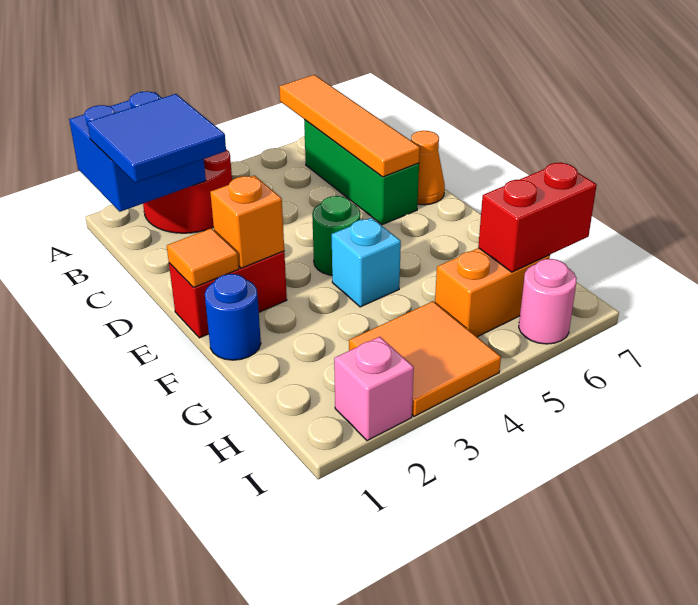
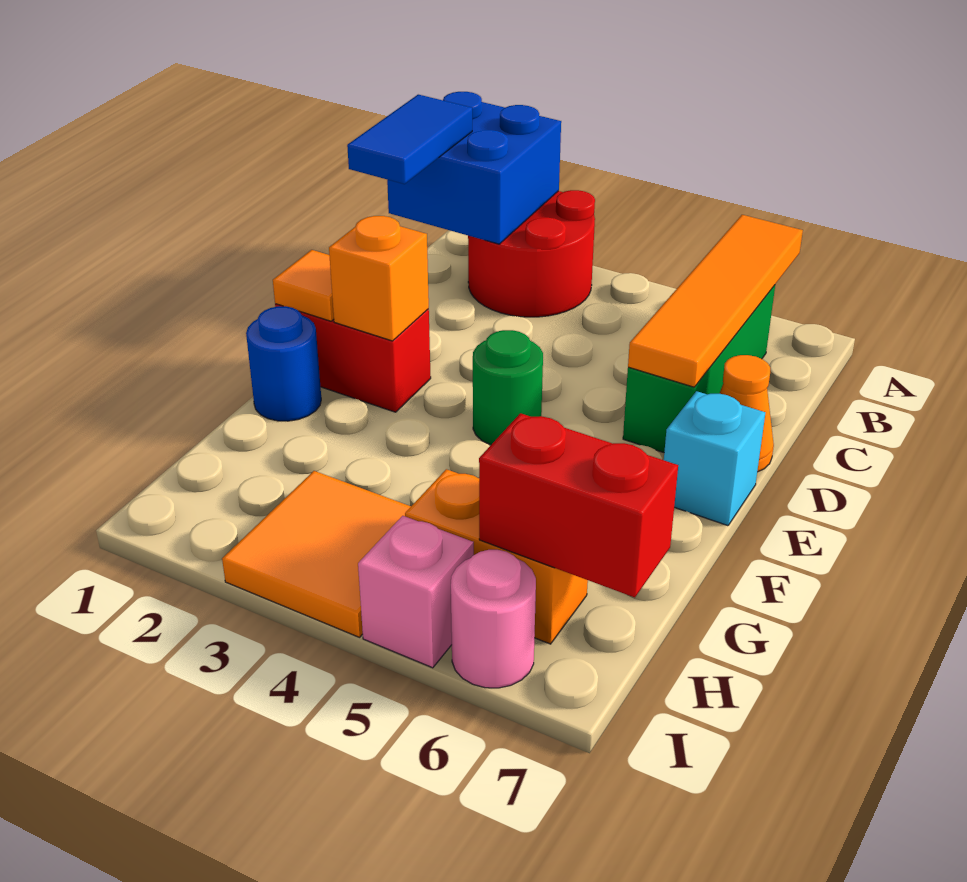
blue tile B1:C2 level 3 -> blue tile B1:C1 level 3
cyan brick F4 level 1 -> cyan brick E7 level 1
pink brick I2 level 1 -> pink brick I5 level 1

